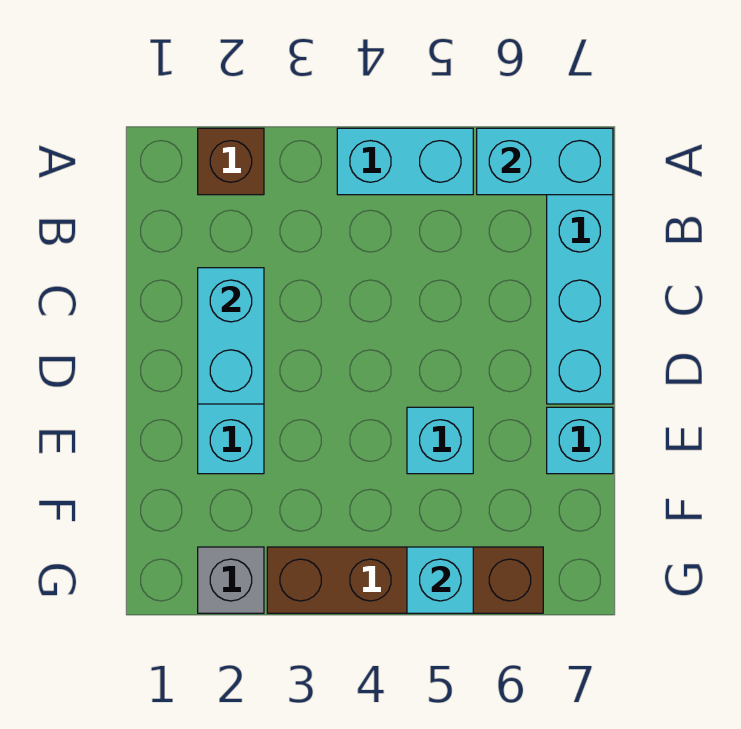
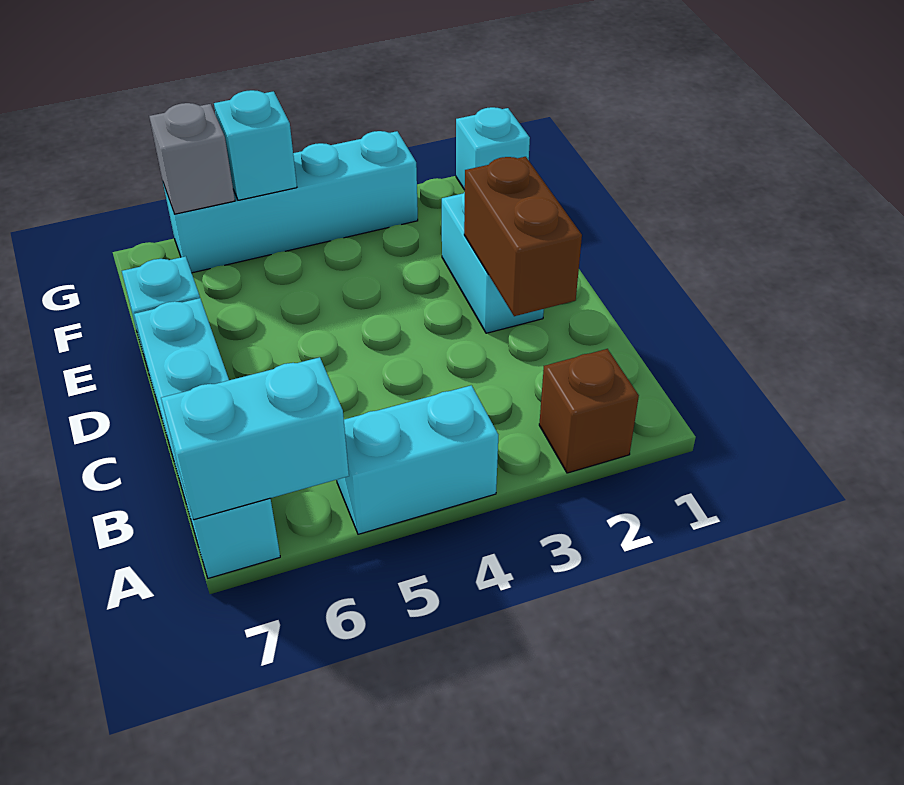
cyan brick C2:D2 level 2 -> brown brick C2:D2 level 2
cyan brick E5 level 1 -> cyan brick G1 level 1
grey brick G2 level 1 -> grey brick G6 level 2
brown brick G3:G6 level 1 -> cyan brick G3:G6 level 1

